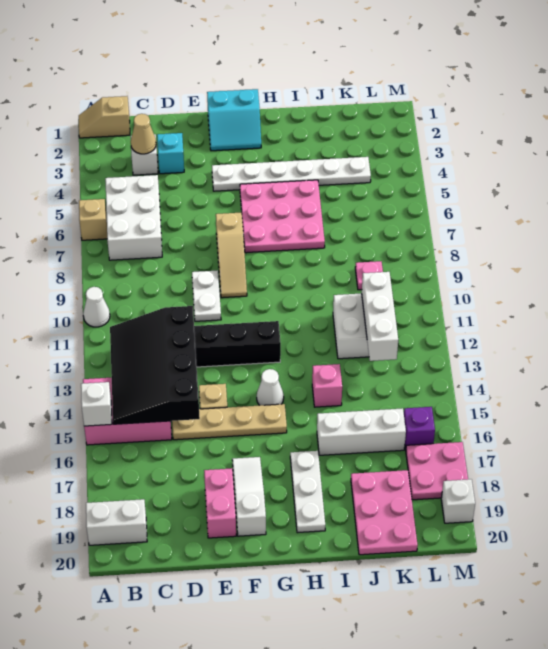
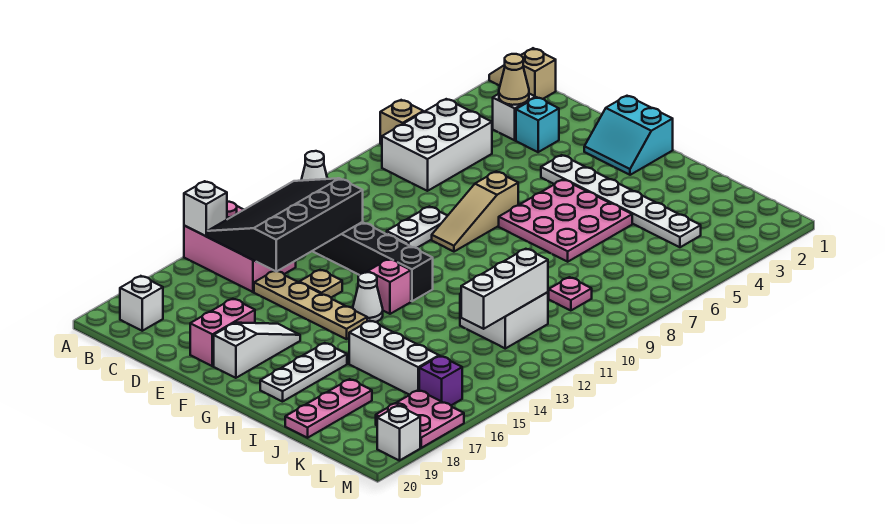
white brick A19:B19 level 1 -> white brick B19 level 1
pink brick I14 level 1 -> pink brick G13 level 1
pink plate J18:K20 level 1 -> pink plate J18:J20 level 1

